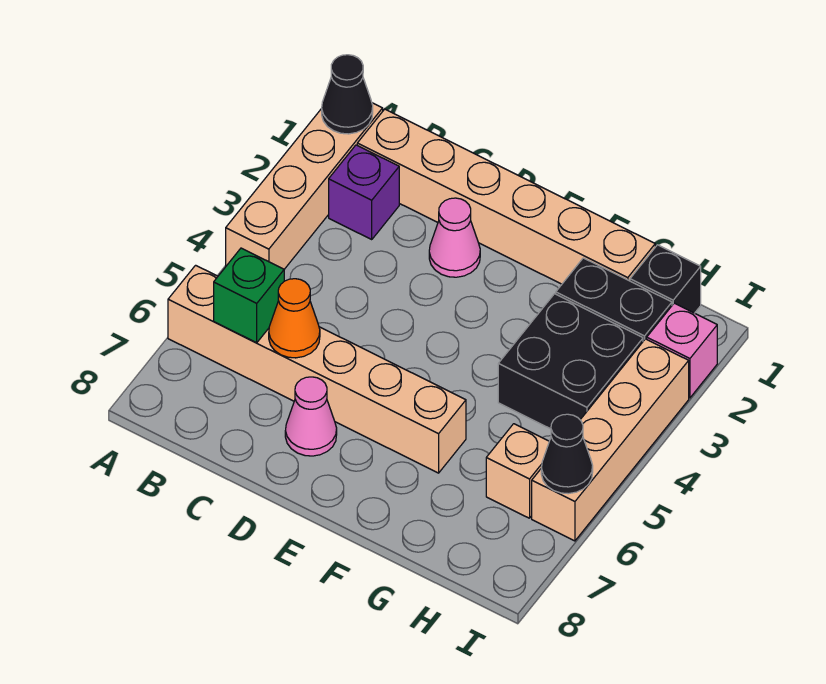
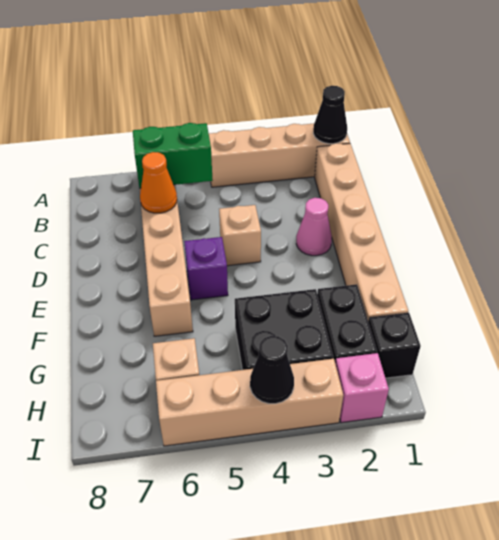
purple brick B2 level 1 -> purple brick E5 level 1
green brick B6 level 2 -> green brick B5:B6 level 2
none -> tan brick D4 level 1
pink cone D7 level 1 -> none
black cone I6 level 2 -> black cone I4 level 2

